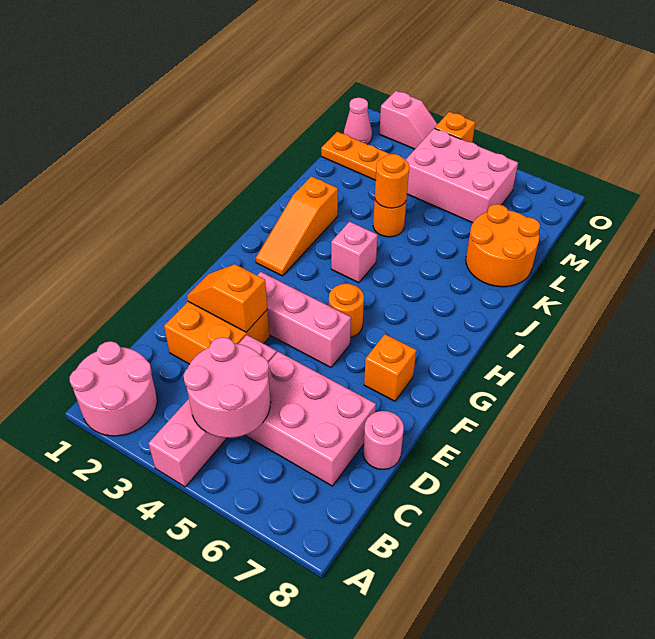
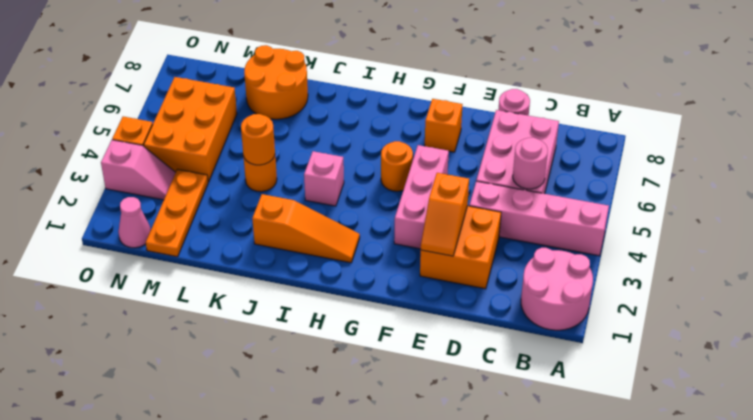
pink round brick B4:C5 level 2 -> pink round brick C5 level 2
pink brick M4:N6 level 1 -> orange brick M4:N6 level 1
pink slope O2:O3 level 1 top 2 -> pink slope N3:O3 level 1 top O

